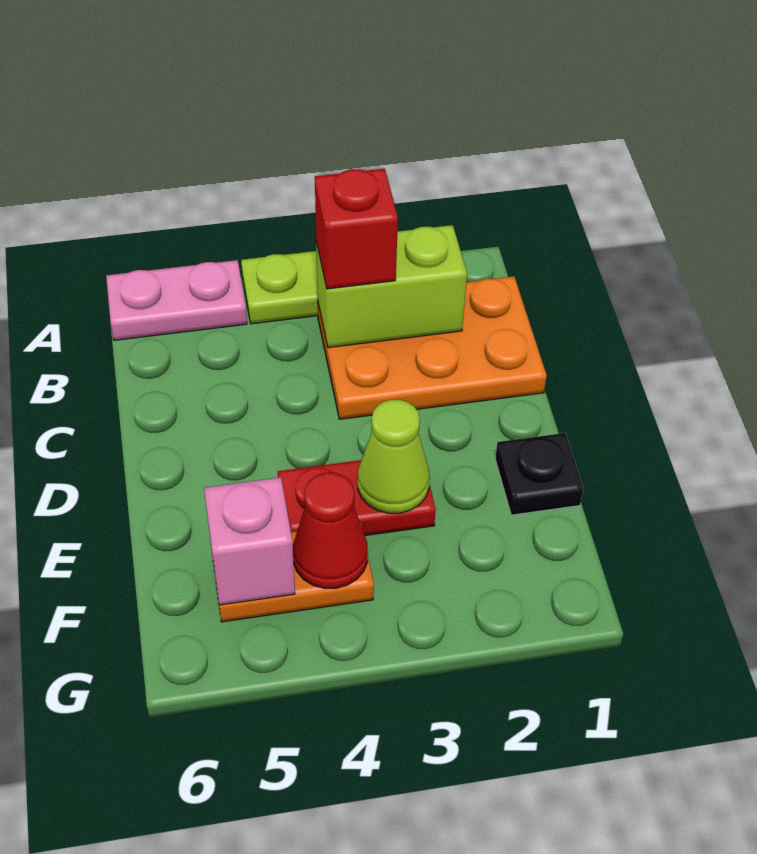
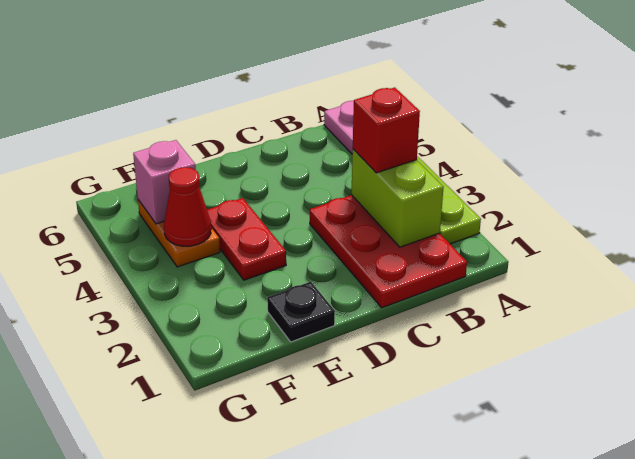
orange plate B1:C3 level 1 -> red plate B1:C3 level 1
lime cone E3 level 2 -> none

